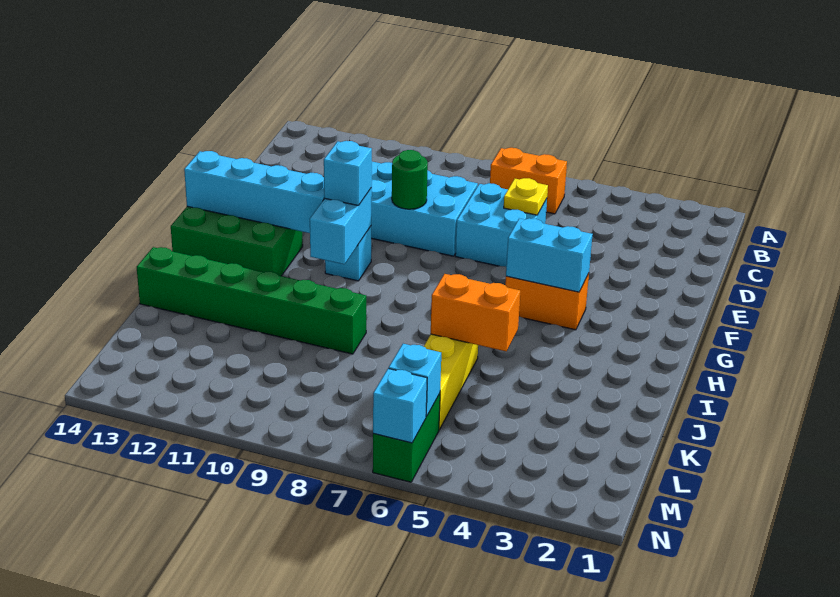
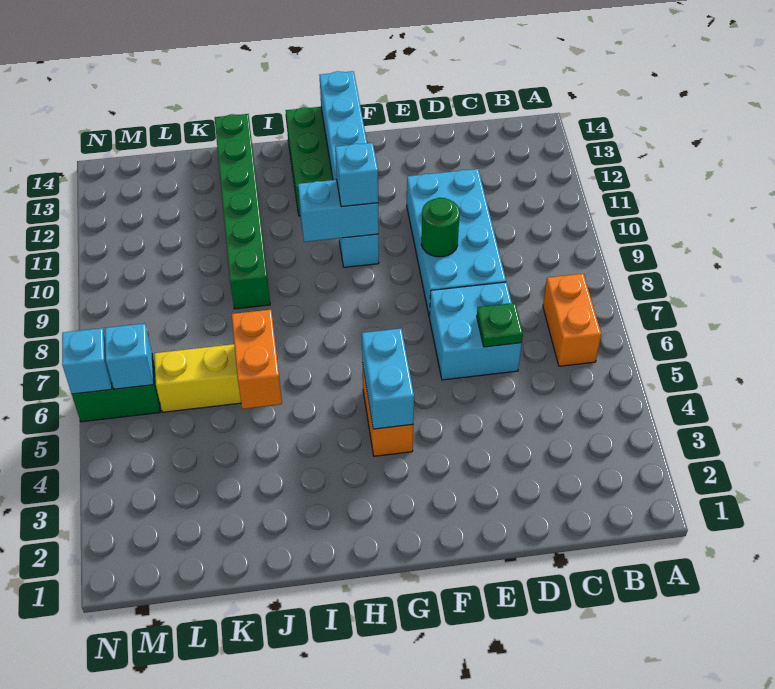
yellow plate D6 level 2 -> green plate D6 level 2

